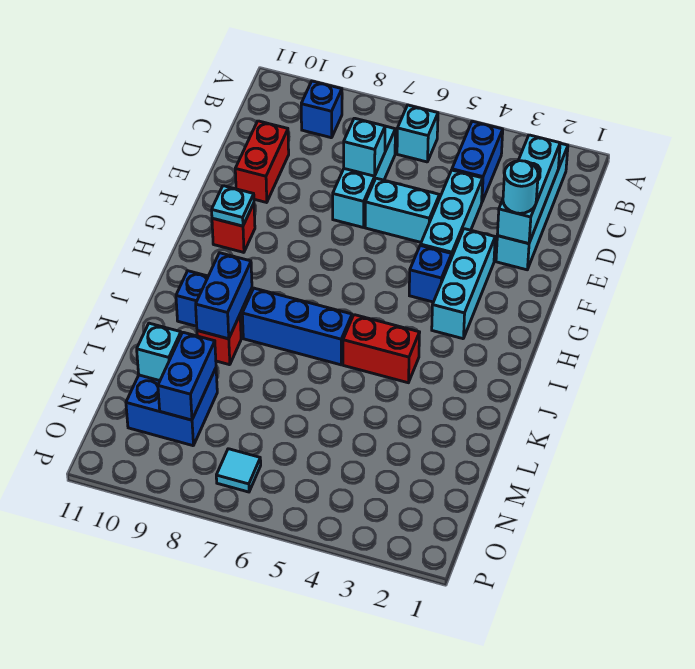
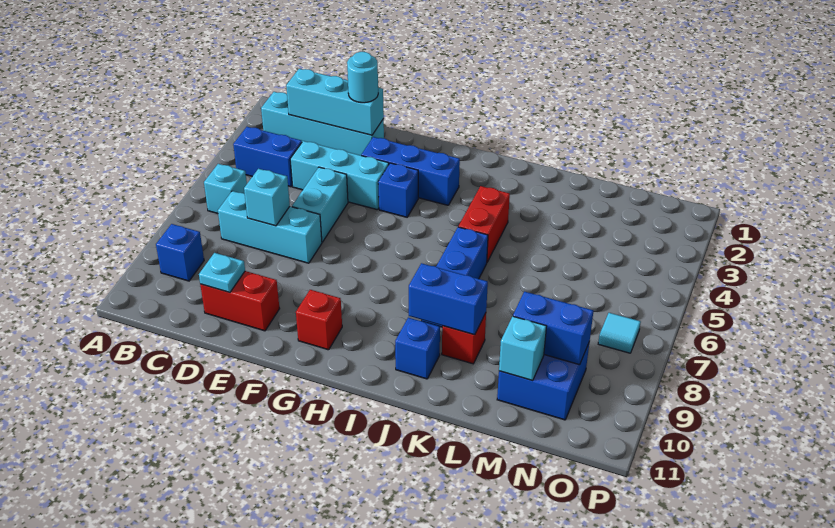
cyan brick F3:H3 level 1 -> blue brick F3:H3 level 1
cyan plate G10 level 2 -> cyan plate D10 level 2

